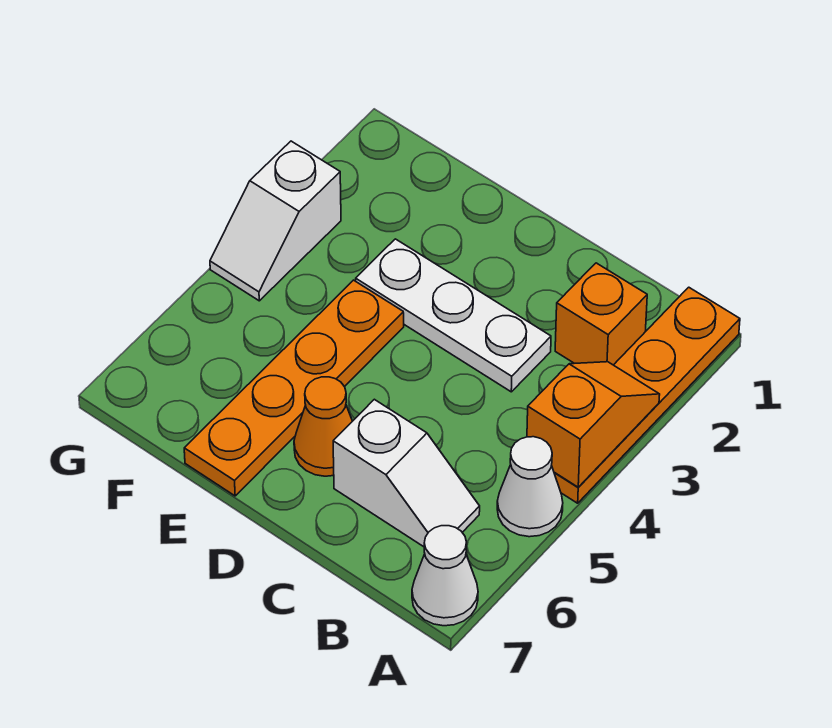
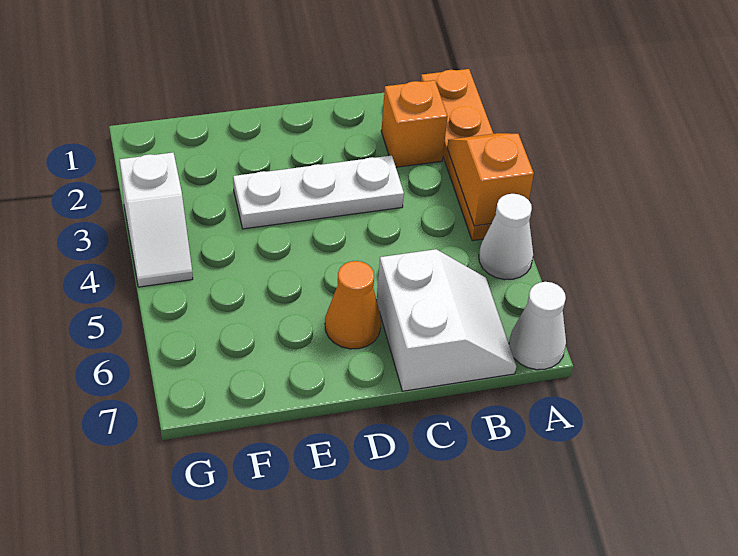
white slope B6:C6 level 1 top C -> white slope B6:C7 level 1 top C
orange plate E4:E7 level 1 -> none

